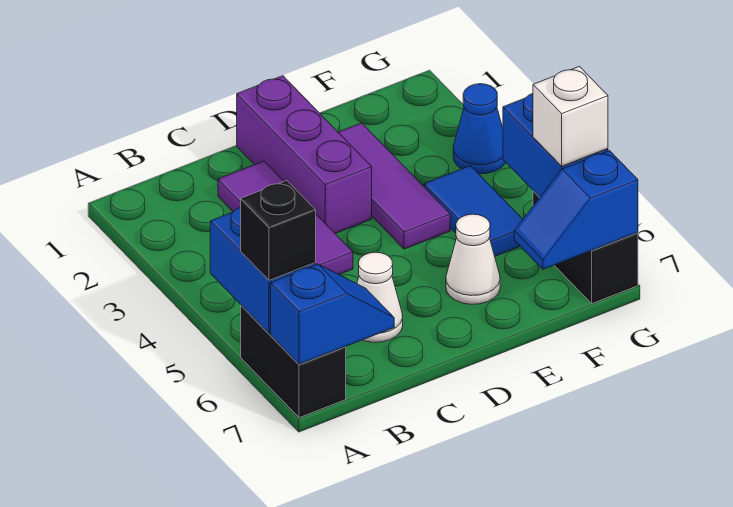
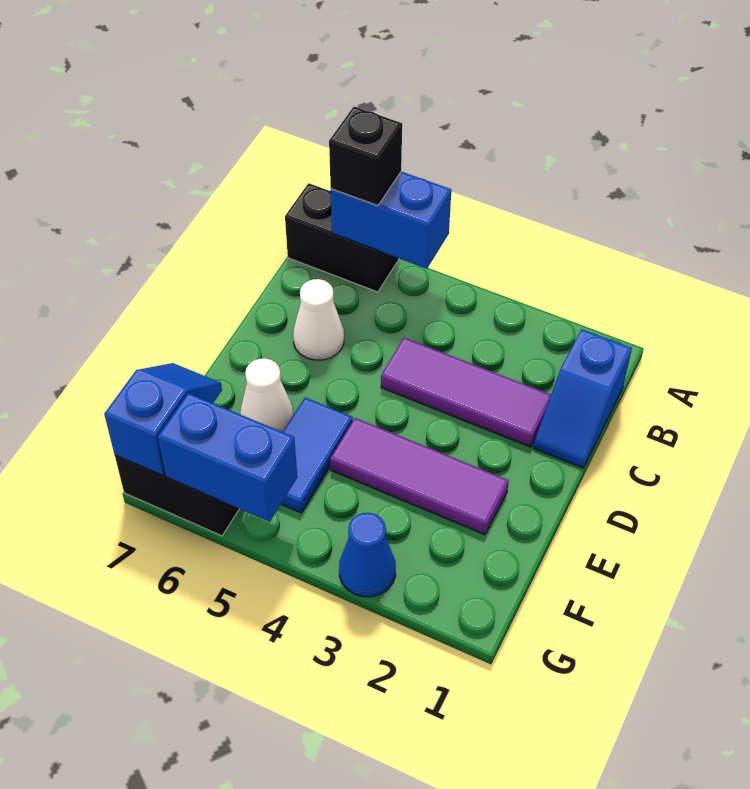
blue slope A7:B7 level 2 top A -> blue slope B1:C1 level 1 top B
purple brick D1:D3 level 1 -> none
blue tile F4:F5 level 1 -> blue tile E5:F5 level 1
white brick G6 level 3 -> none

